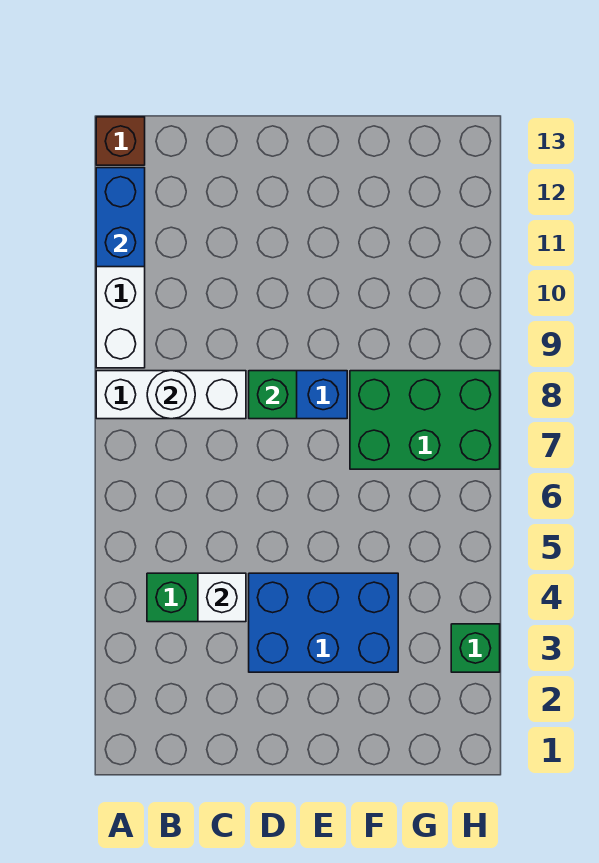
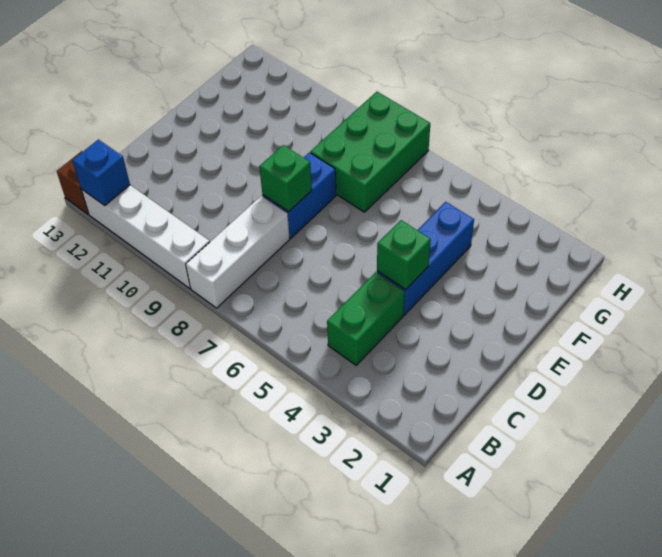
blue brick A11:A12 level 2 -> blue brick A12 level 2
white round brick B8 level 2 -> none
white brick C4 level 2 -> none
blue brick D3:F4 level 1 -> blue brick D4:F4 level 1
green brick H3 level 1 -> green brick D4 level 2

